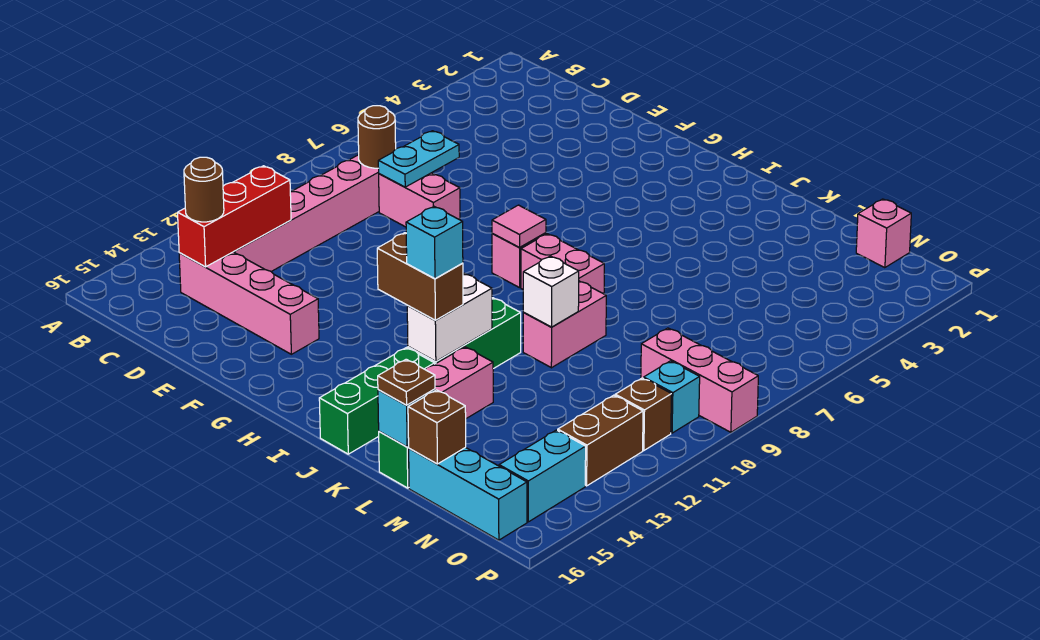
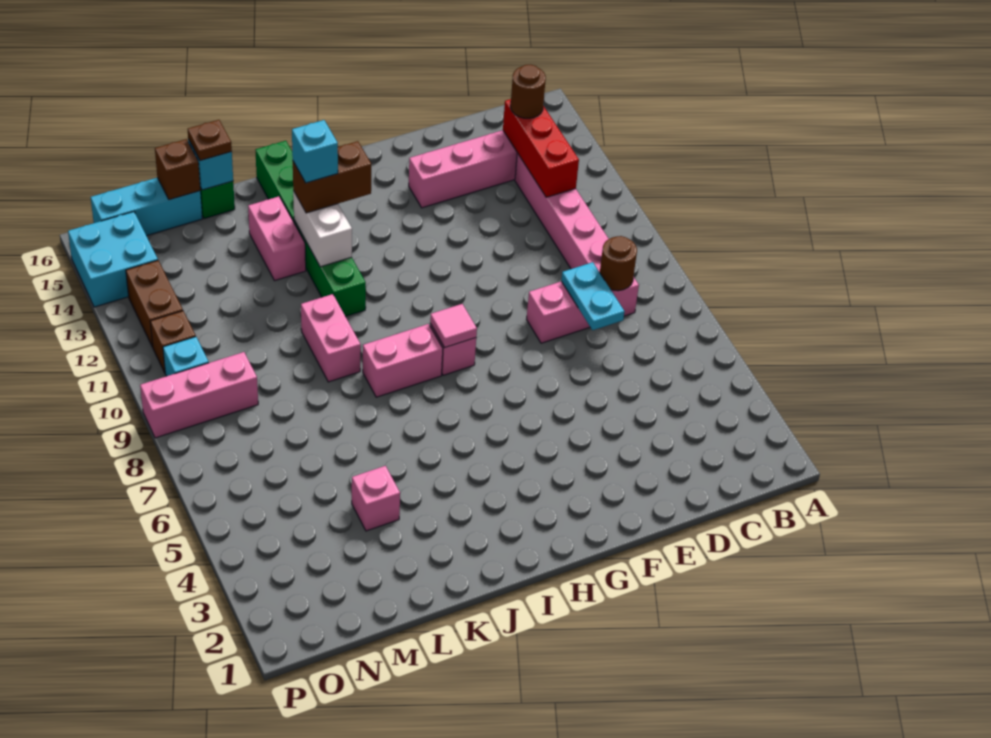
white brick K10 level 2 -> none
pink brick N1 level 1 -> pink brick L4 level 1
cyan brick O14:O15 level 1 -> cyan brick O14:P15 level 1

